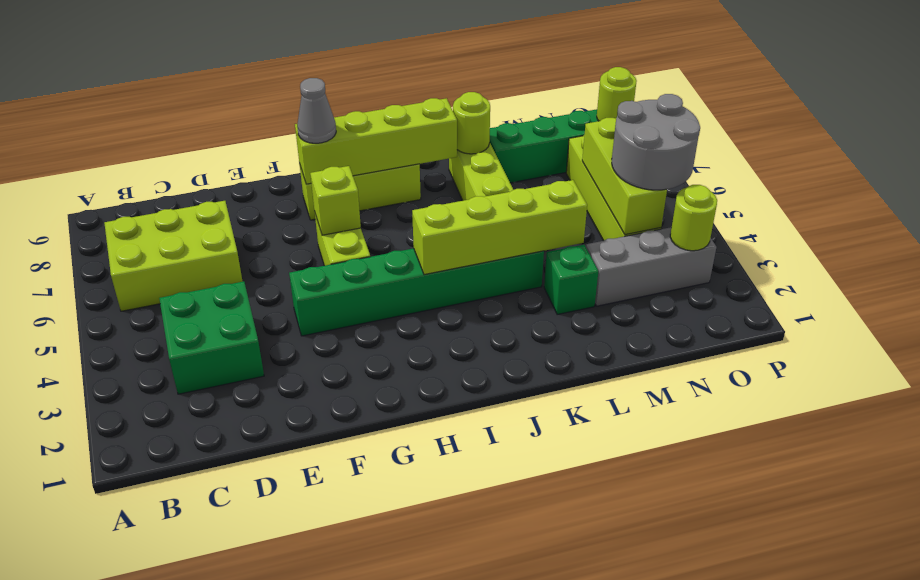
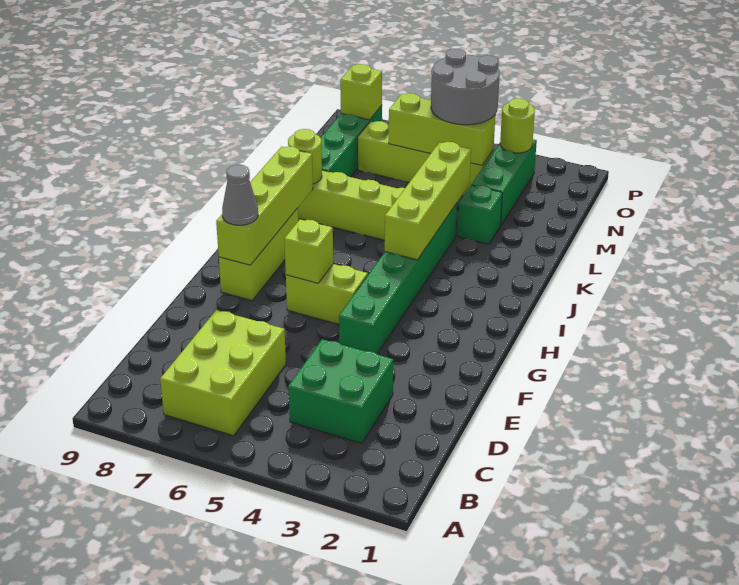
grey brick M3:O3 level 1 -> green brick M3:O3 level 1
lime round brick O8 level 2 -> lime brick O8 level 2

